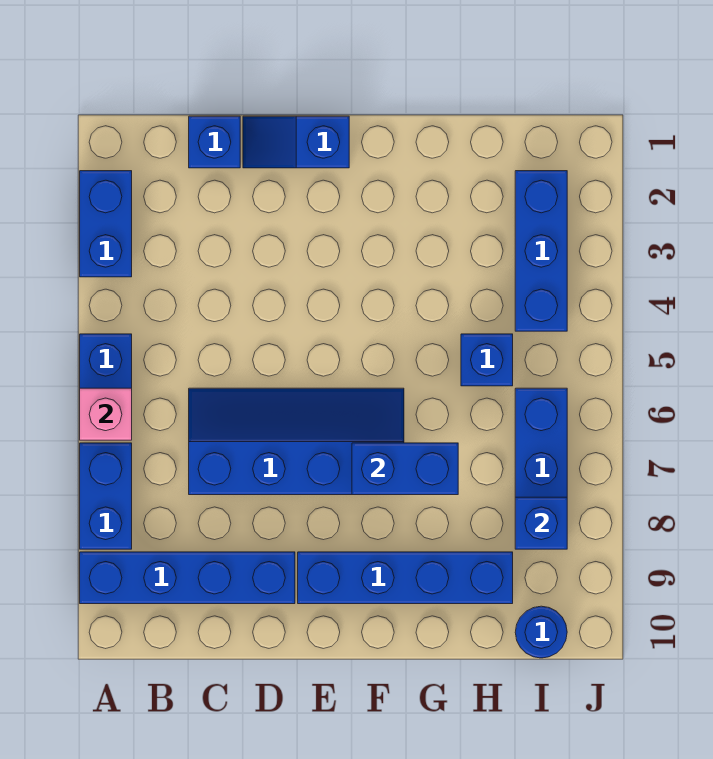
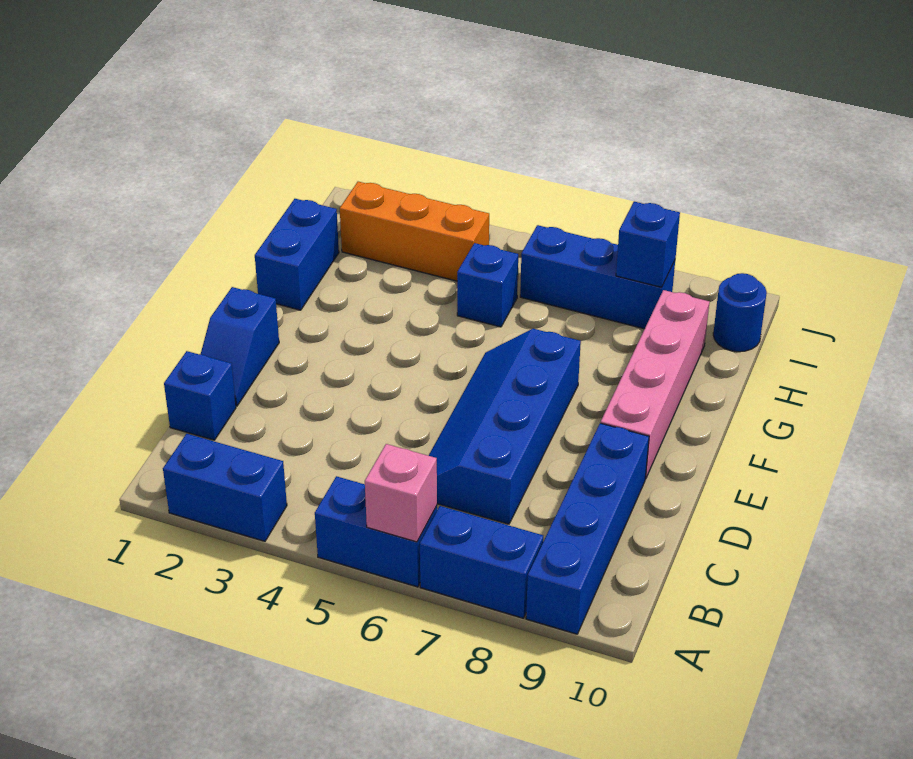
blue brick E9:H9 level 1 -> pink brick E9:H9 level 1
blue brick F7:G7 level 2 -> blue brick G1:H1 level 1
blue brick I2:I4 level 1 -> orange brick I2:I4 level 1

